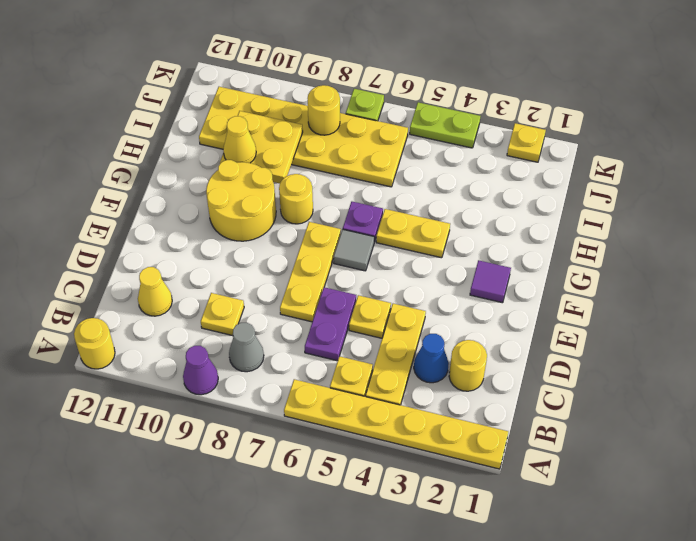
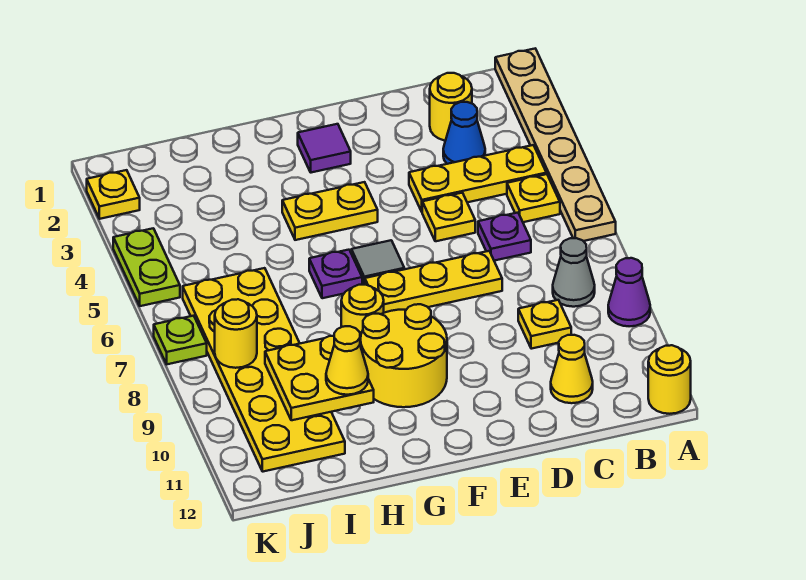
yellow plate A1:A6 level 1 -> tan plate A1:A6 level 1
purple plate C6:D6 level 1 -> purple plate C6 level 1
yellow plate G4:G5 level 1 -> yellow plate F4:G4 level 1

